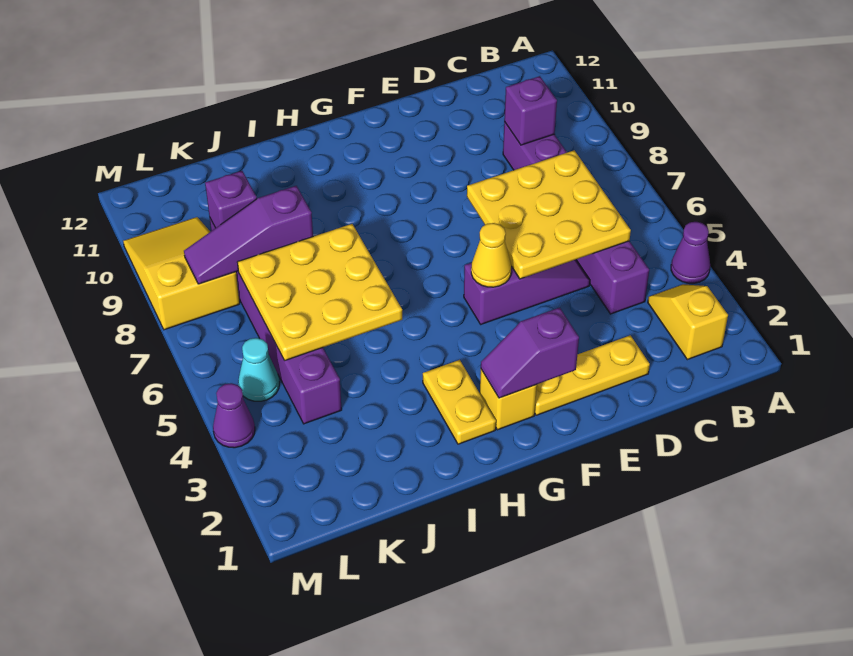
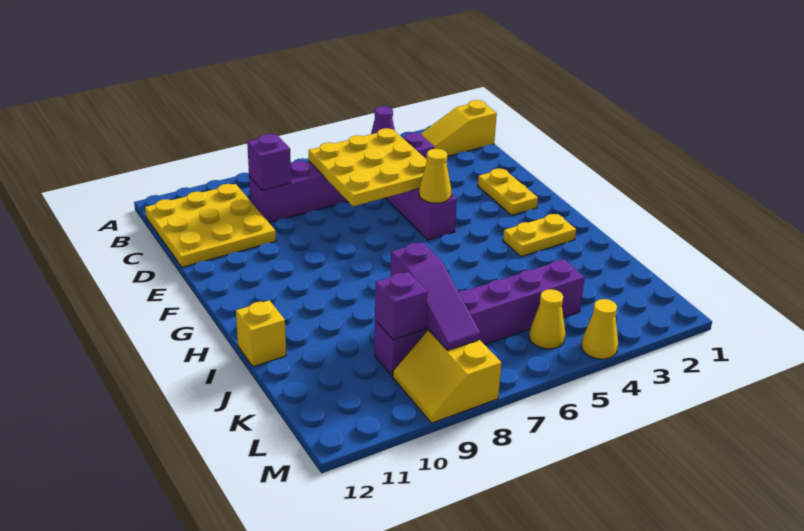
yellow slope B2:B3 level 1 top 2 -> yellow slope B1:B3 level 1 top 1
yellow plate D2:F2 level 1 -> yellow plate E2:F2 level 1
purple slope F2:G2 level 2 top F -> none
yellow brick G2 level 1 -> yellow brick I12 level 1
yellow plate I5:K7 level 2 -> yellow plate B10:D12 level 1
cyan cone L5 level 1 -> yellow cone L5 level 1
yellow slope L8:M10 level 1 top 8 -> yellow slope L8:M9 level 1 top 8
purple cone M4 level 1 -> yellow cone M4 level 1

